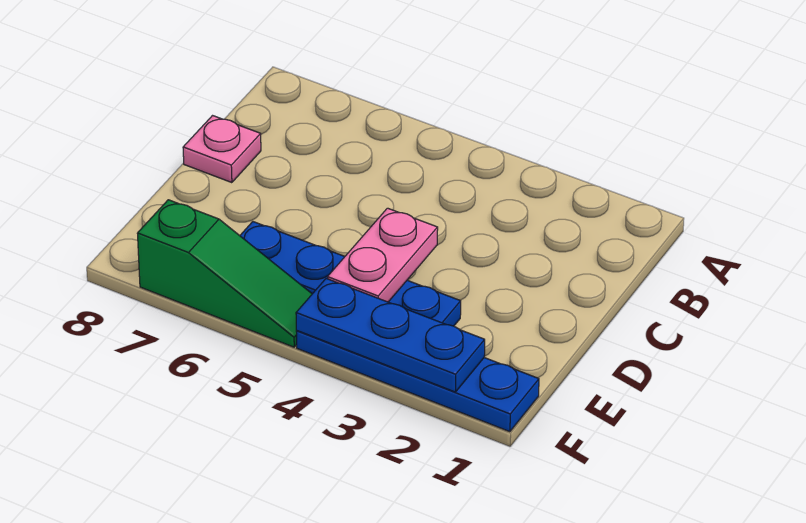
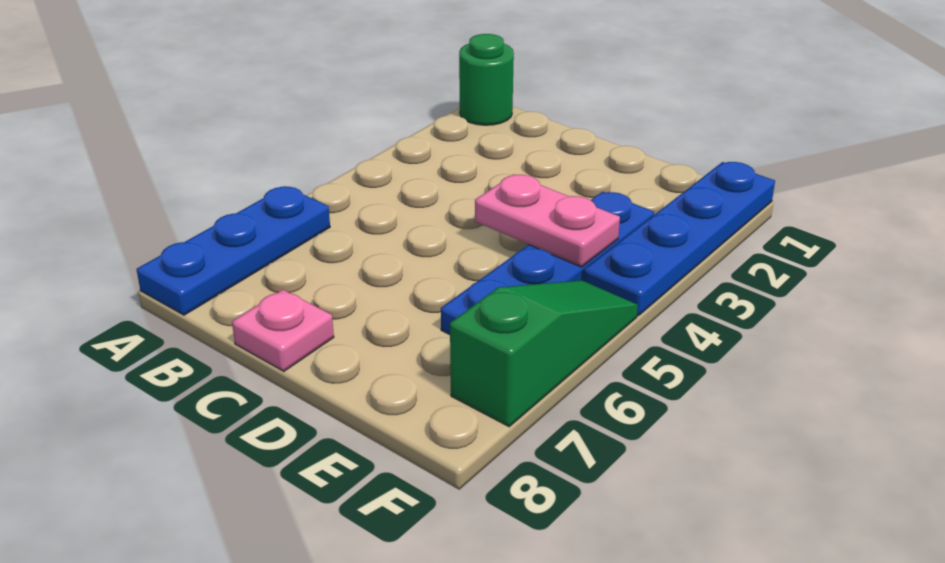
none -> green round brick A1 level 1
blue plate F2:F4 level 2 -> blue plate A6:A8 level 1

